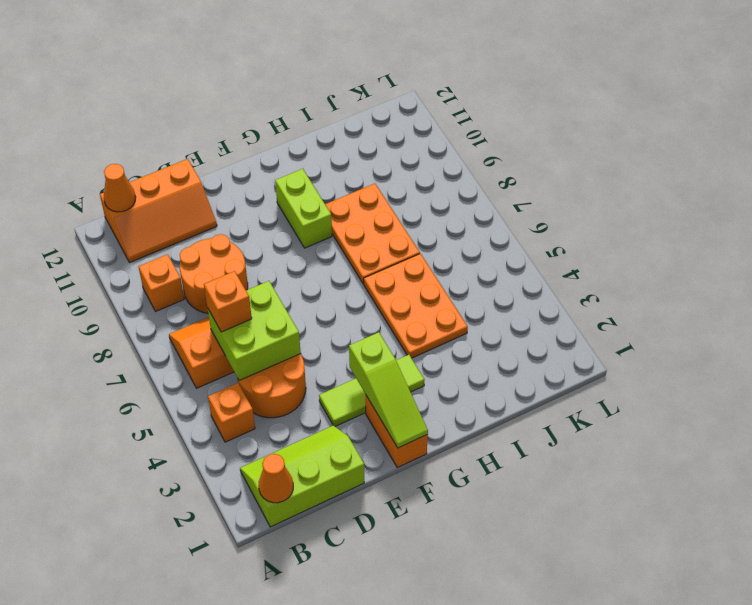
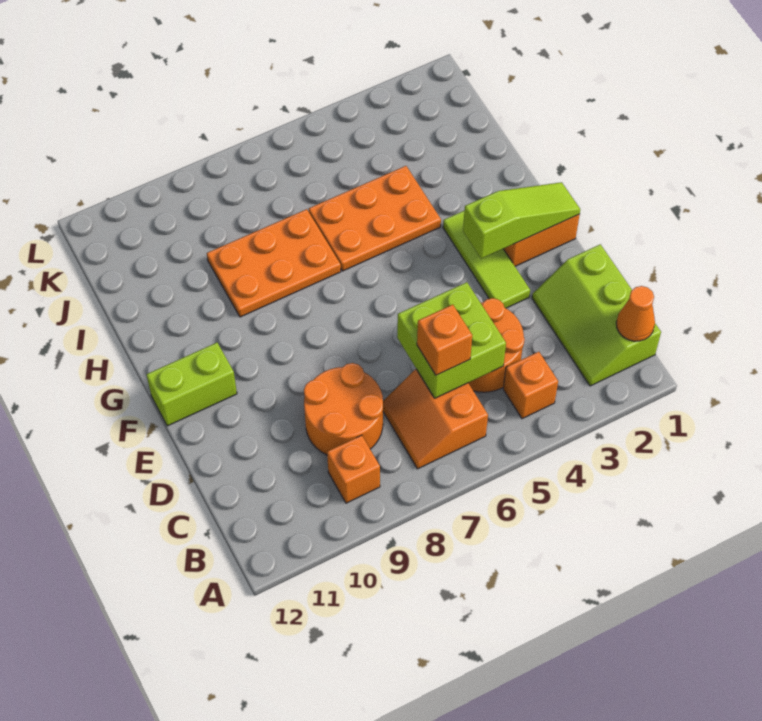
orange slope B11:D12 level 1 top 12 -> none
orange cone B12 level 2 -> none
lime brick G9:G10 level 1 -> lime brick F11:F12 level 1

